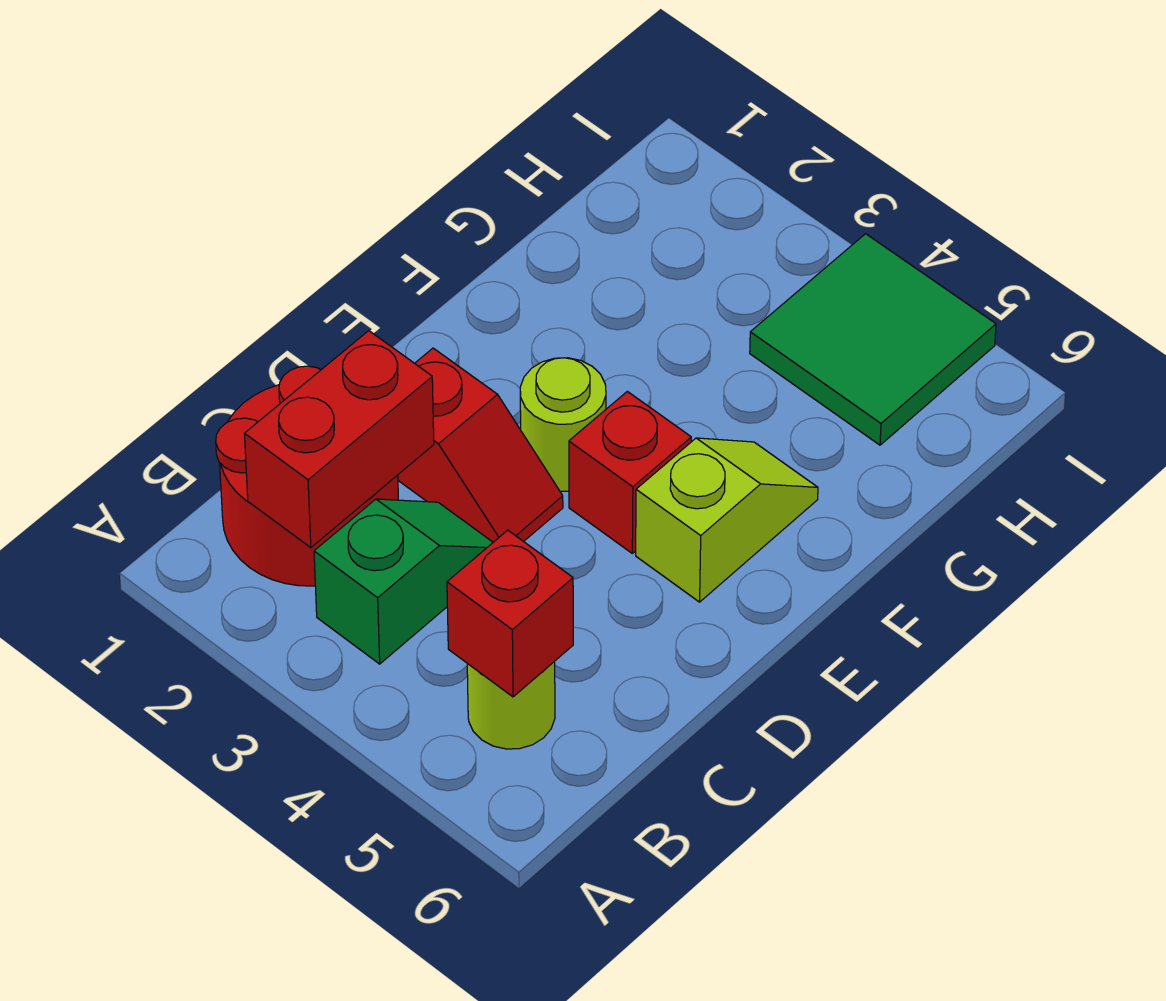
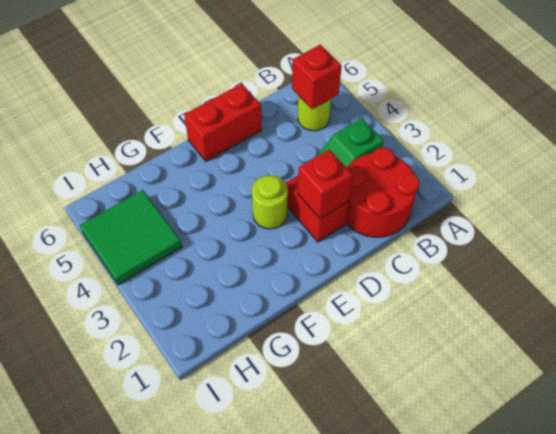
red brick B2:C2 level 2 -> red brick D6:E6 level 1
red brick E4 level 1 -> red brick D2 level 2
lime slope E5:F5 level 1 top E -> none

